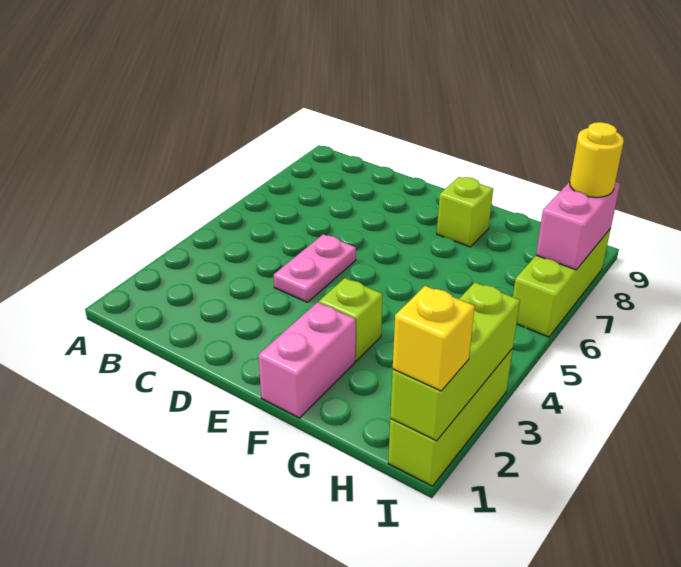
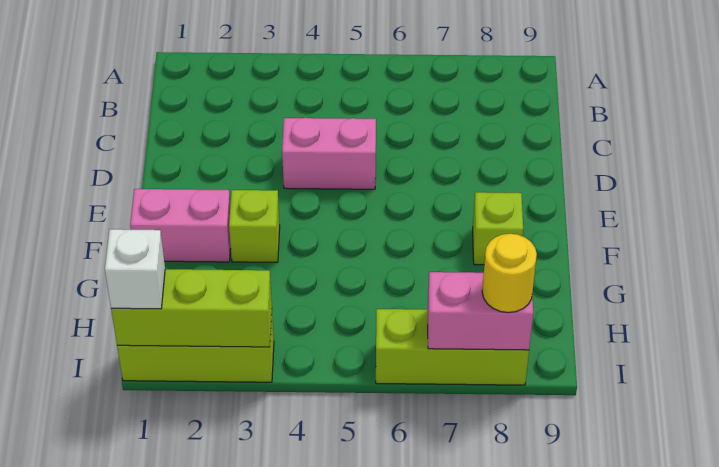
pink plate D4:D5 level 1 -> pink brick D4:D5 level 1
yellow brick I1 level 3 -> white brick I1 level 3

